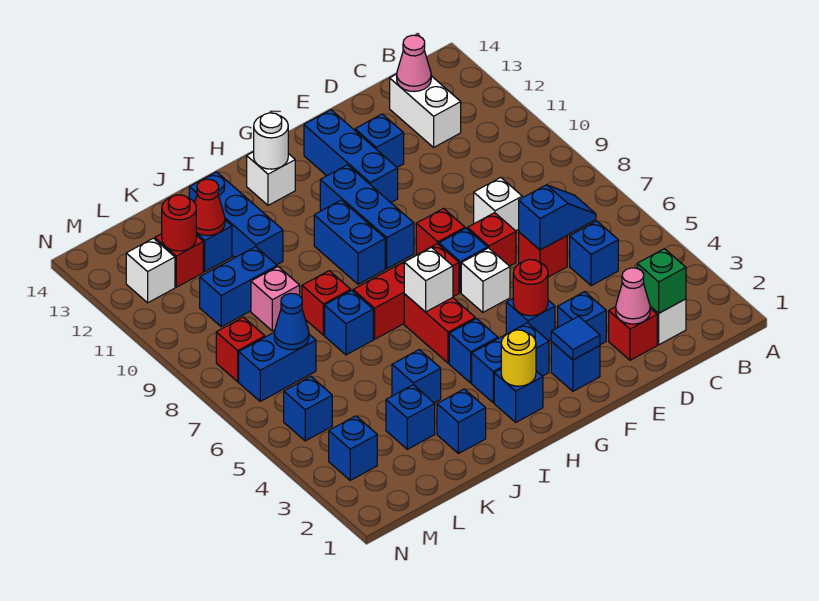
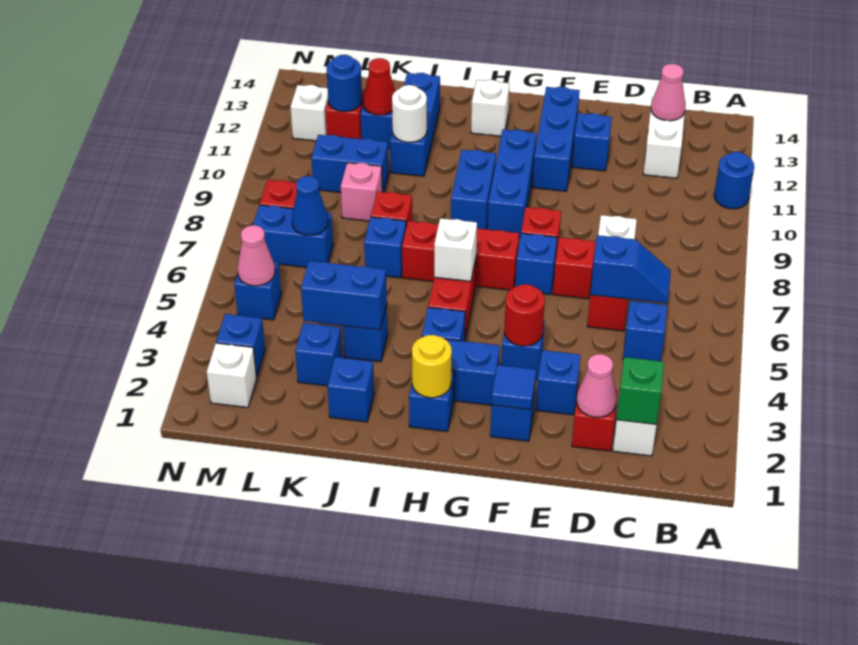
none -> blue round brick A11 level 1
white brick F6 level 1 -> white brick M2 level 1
white round brick H13 level 2 -> white round brick J11 level 2
none -> blue brick J4:K4 level 2
red round brick L12 level 2 -> blue round brick L12 level 2
none -> pink cone M5 level 2

